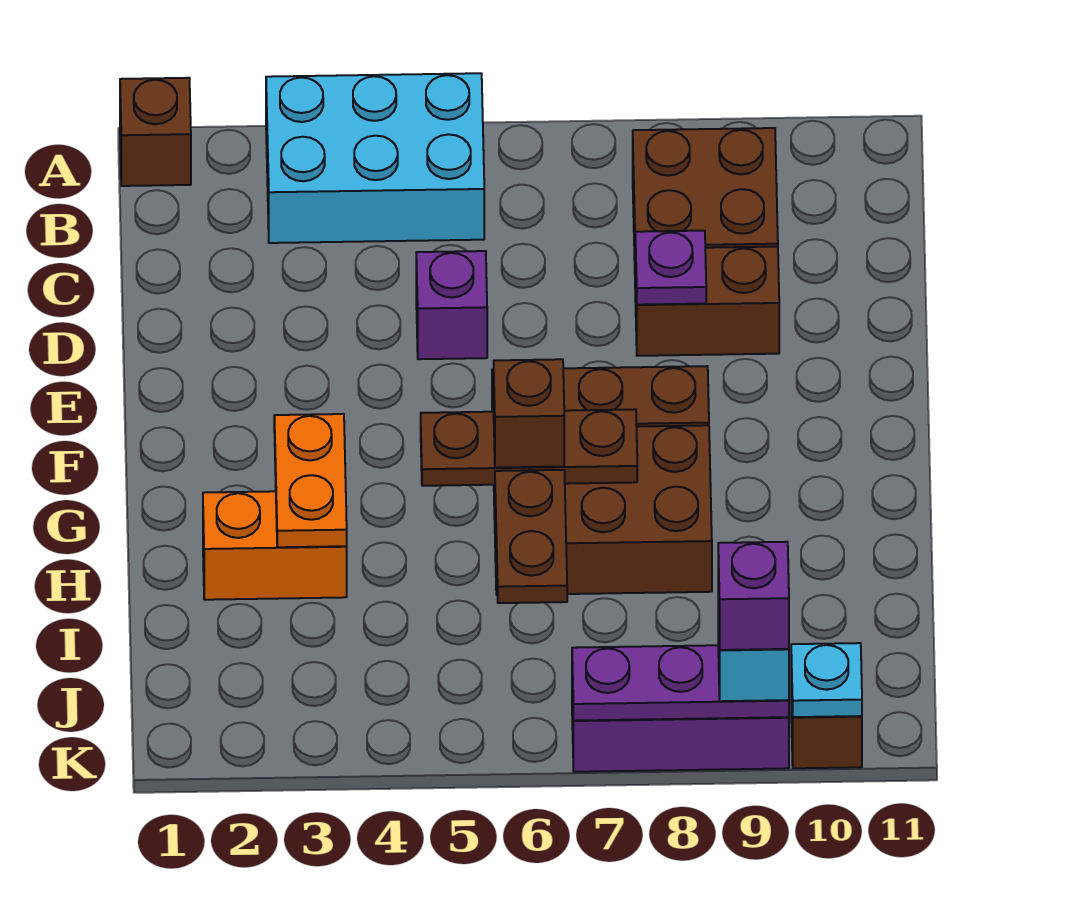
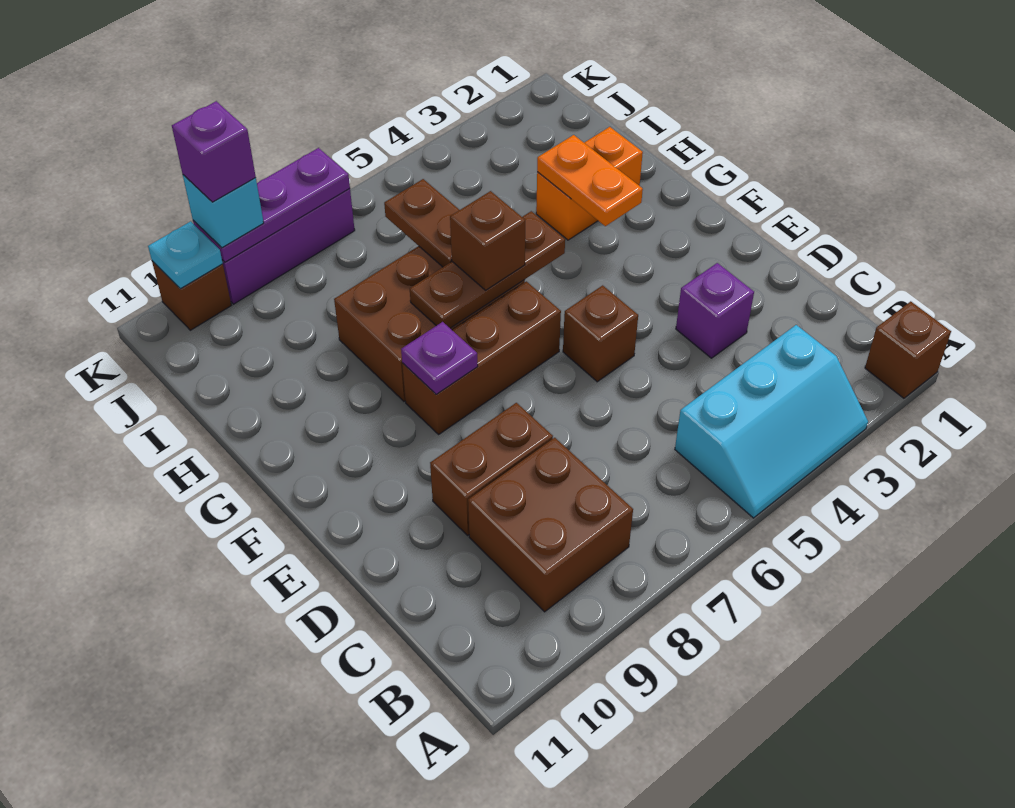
cyan brick A3:B5 level 1 -> cyan slope A3:B5 level 1 top B
purple brick D5 level 1 -> purple brick D3 level 1
purple plate D8 level 2 -> purple plate F8 level 2
none -> brown brick E5 level 1

